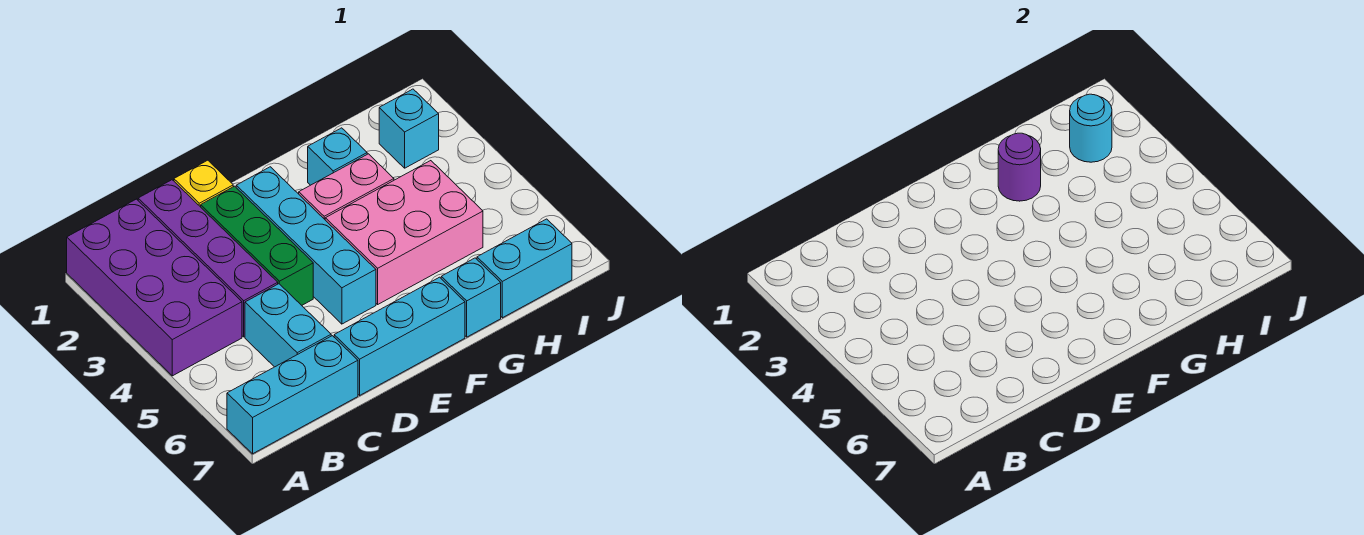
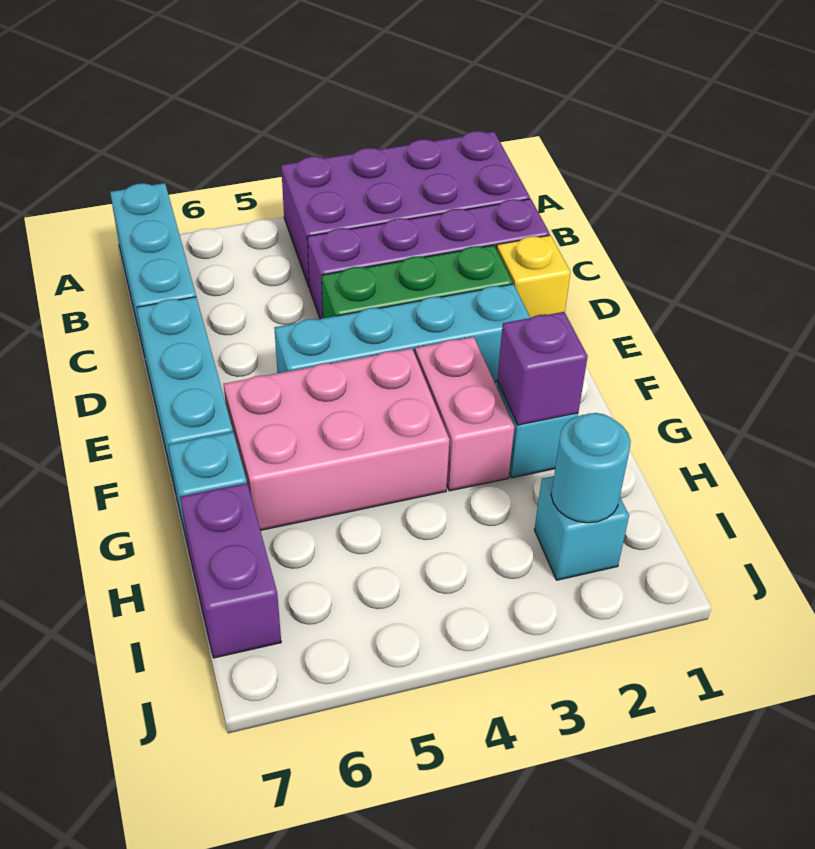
cyan brick C5:C6 level 1 -> none
pink brick F4:H5 level 1 -> pink brick F4:G6 level 1
purple round brick G2 level 2 -> purple brick G2 level 2
cyan brick H7:I7 level 1 -> purple brick H7:I7 level 1

